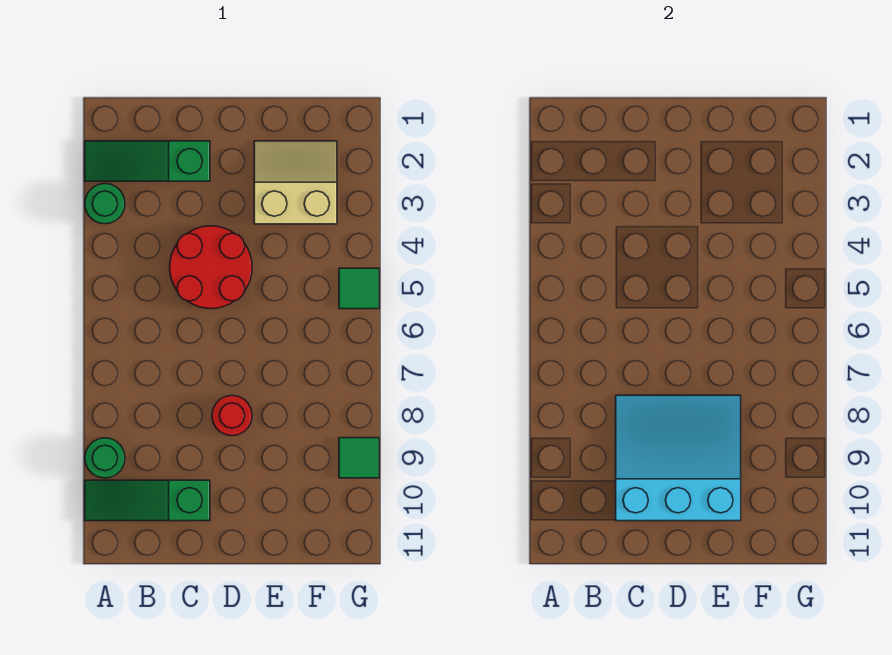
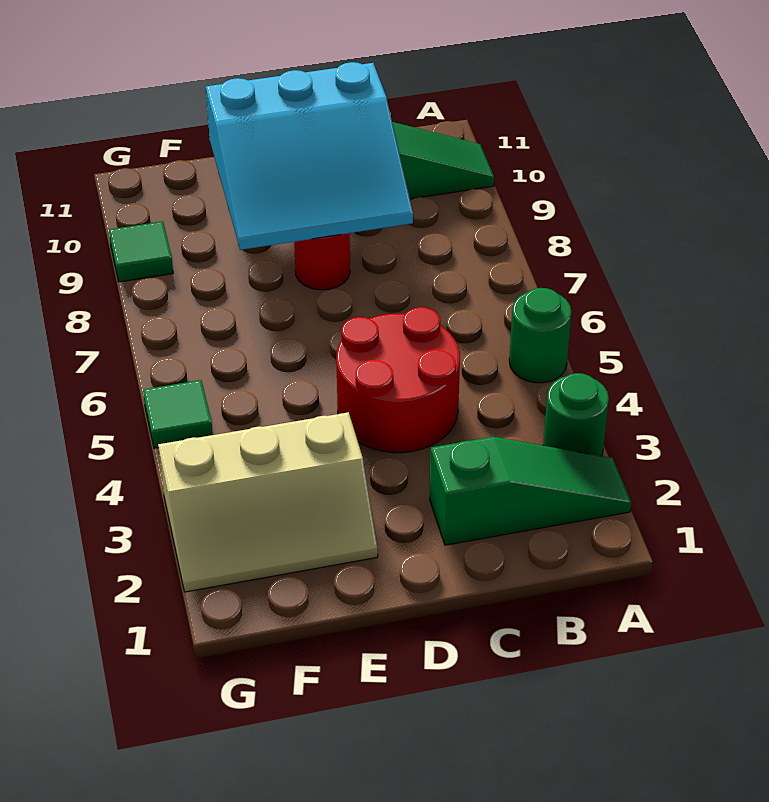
green round brick A9 level 1 -> green round brick A5 level 1
tan slope E2:F3 level 1 top 3 -> tan slope E2:G3 level 1 top 3

